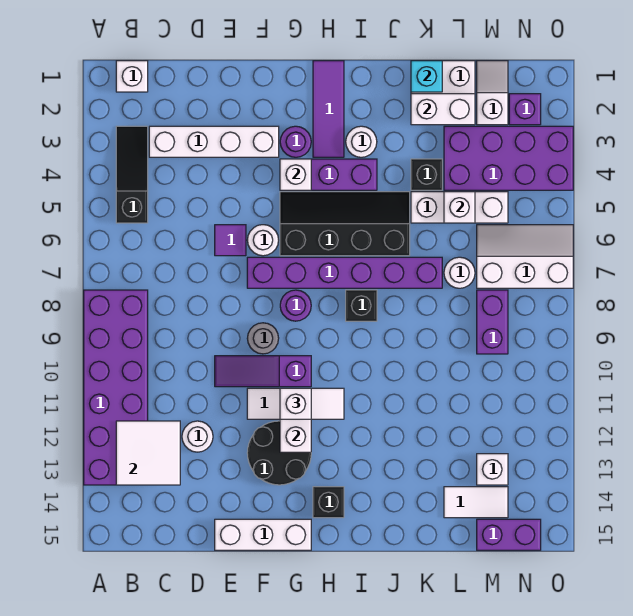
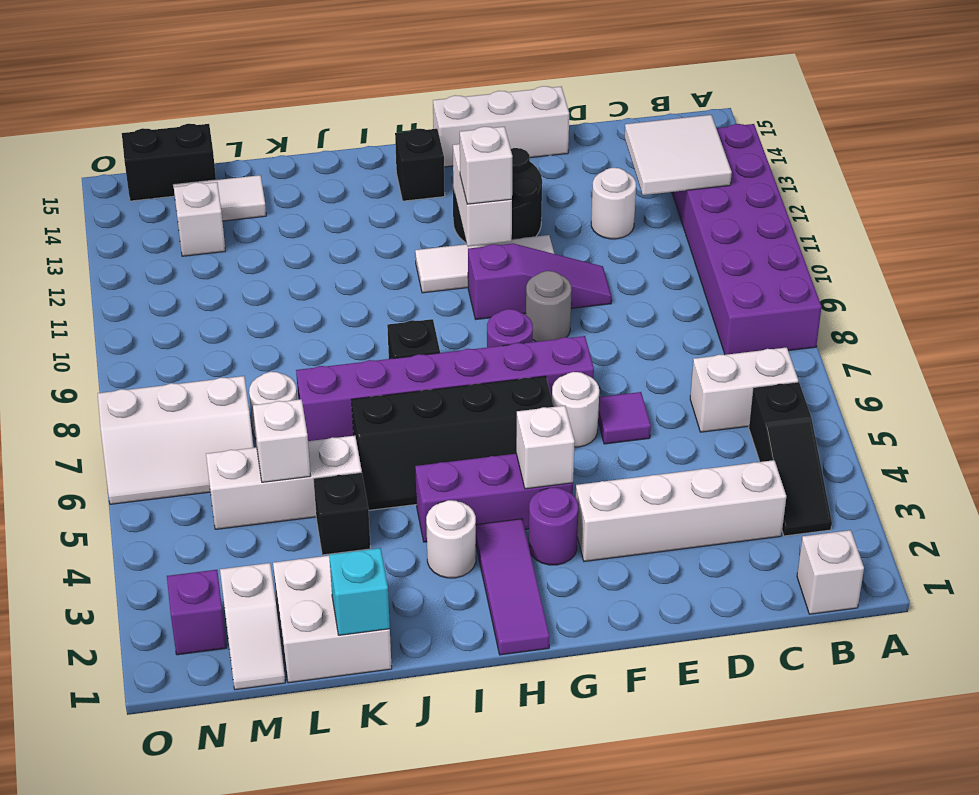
white brick K2:L2 level 2 -> white brick B6:C6 level 1
purple brick L3:O4 level 1 -> none
purple brick M8:M9 level 1 -> none
purple brick M15:N15 level 1 -> black brick M15:N15 level 1

